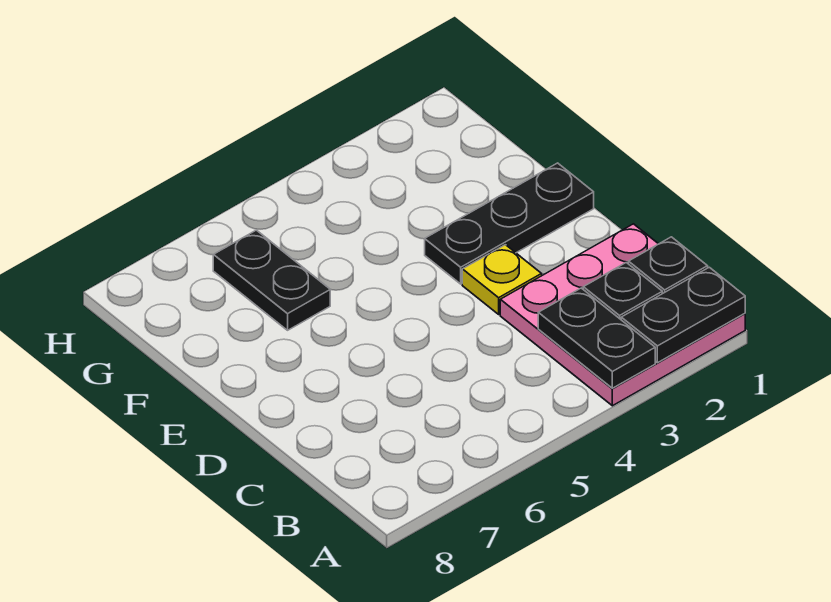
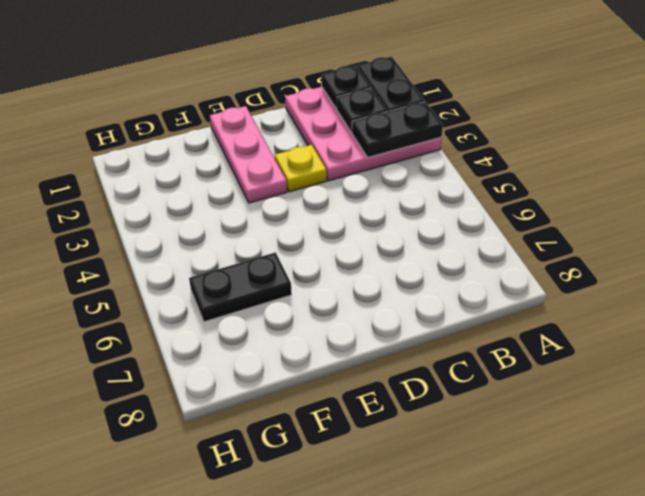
black plate E1:E3 level 1 -> pink plate E1:E3 level 1

